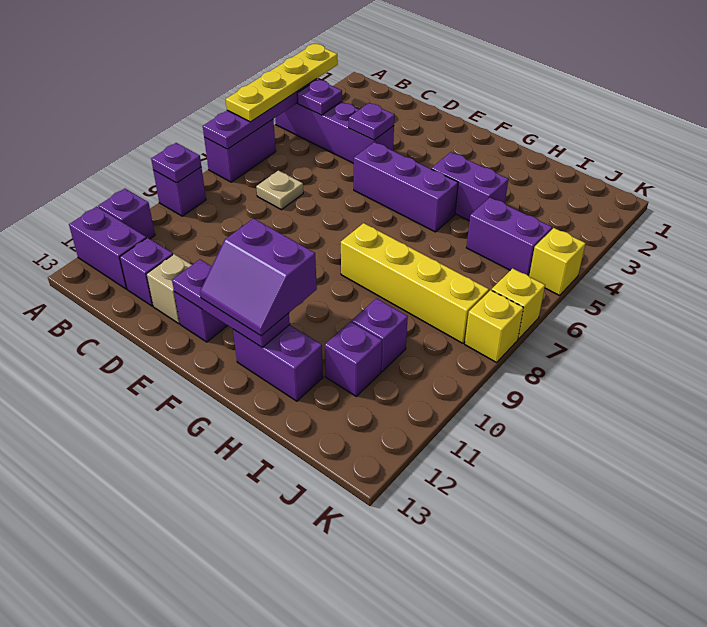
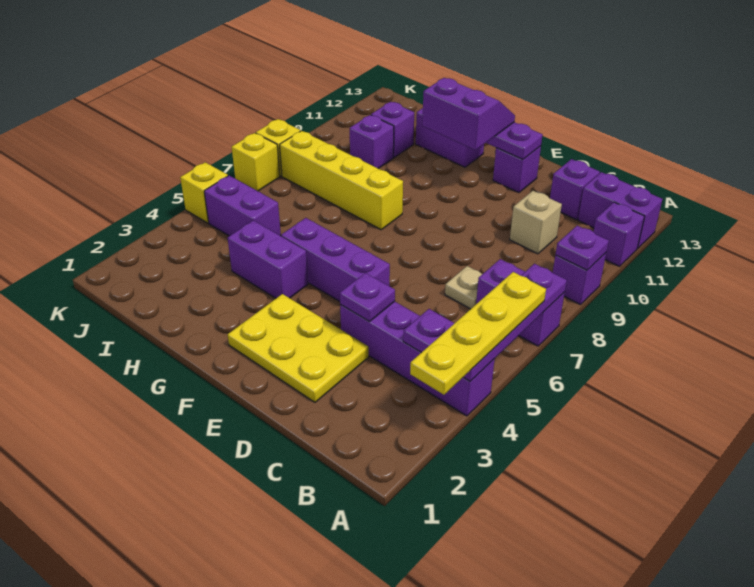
purple brick A6:A7 level 1 -> purple brick A7:B7 level 1
none -> yellow plate D2:F3 level 1
tan brick D12 level 1 -> tan brick C10 level 1

